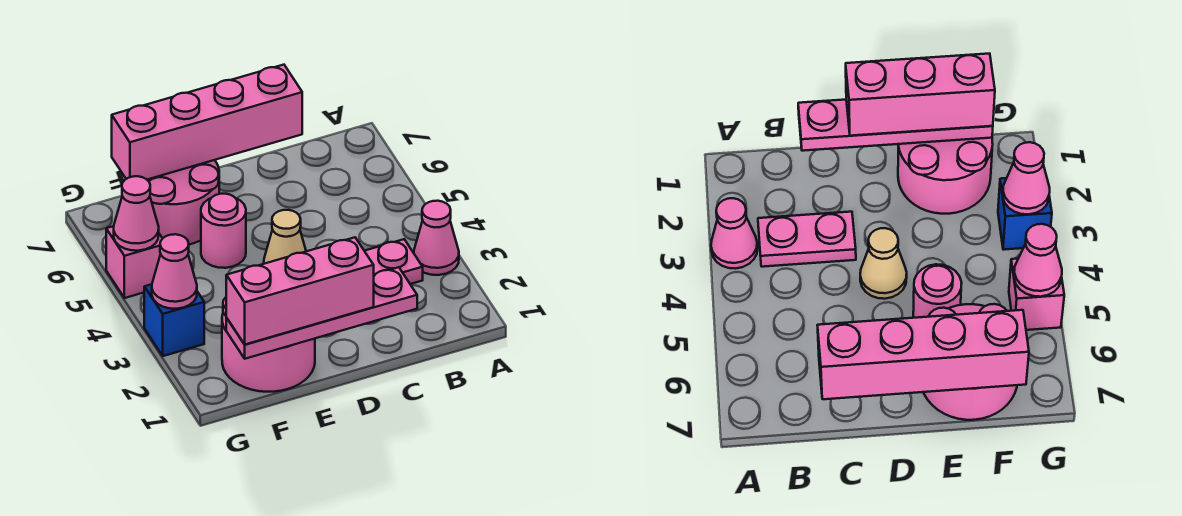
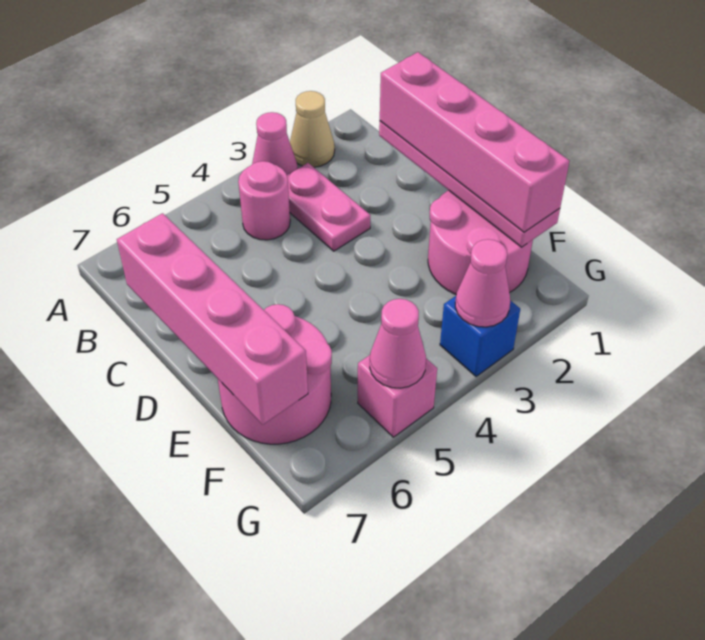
pink brick D1:F1 level 3 -> pink brick C1:F1 level 3
tan cone D4 level 1 -> tan cone A2 level 1
pink round brick E5 level 1 -> pink round brick B4 level 1

